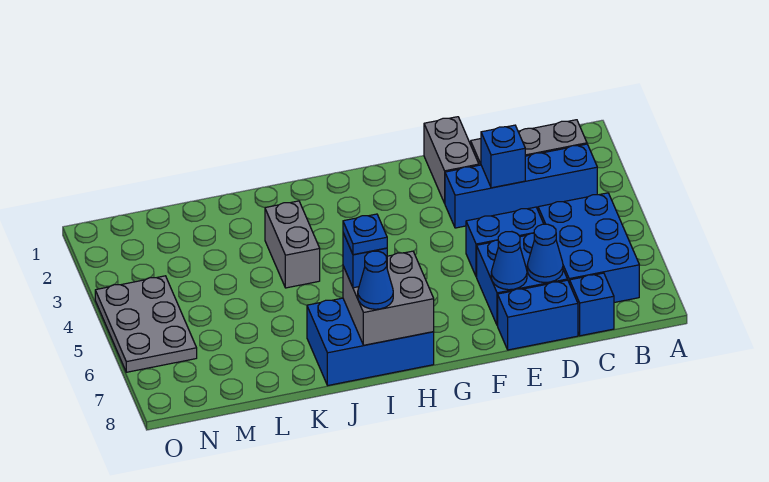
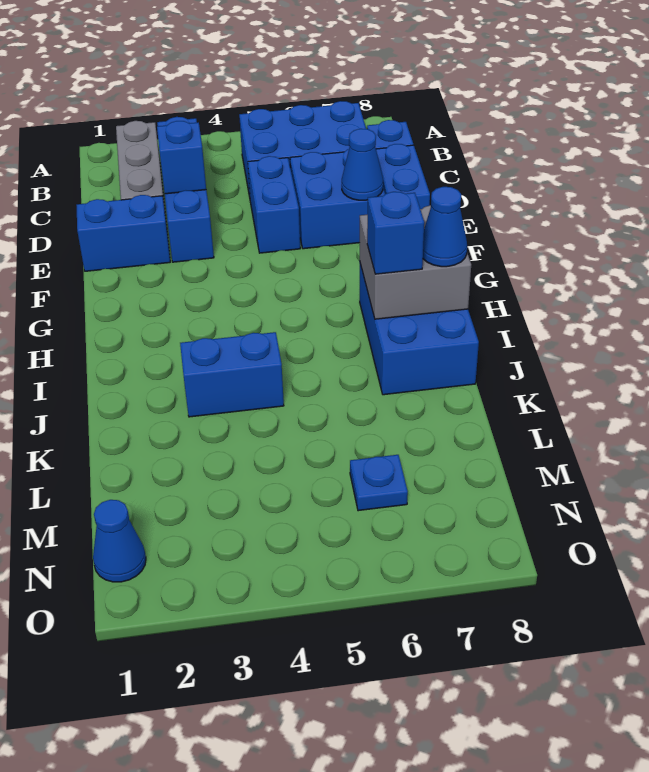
blue cone D7 level 2 -> blue cone N1 level 1
grey brick E1:E2 level 1 -> blue brick E1:E2 level 1
blue plate I7 level 4 -> blue plate M6 level 1
grey brick J3:J4 level 1 -> blue brick J3:J4 level 1
grey plate N4:O6 level 1 -> none

